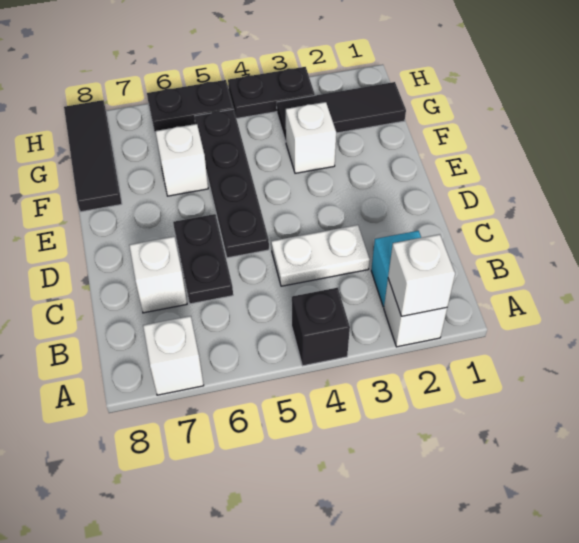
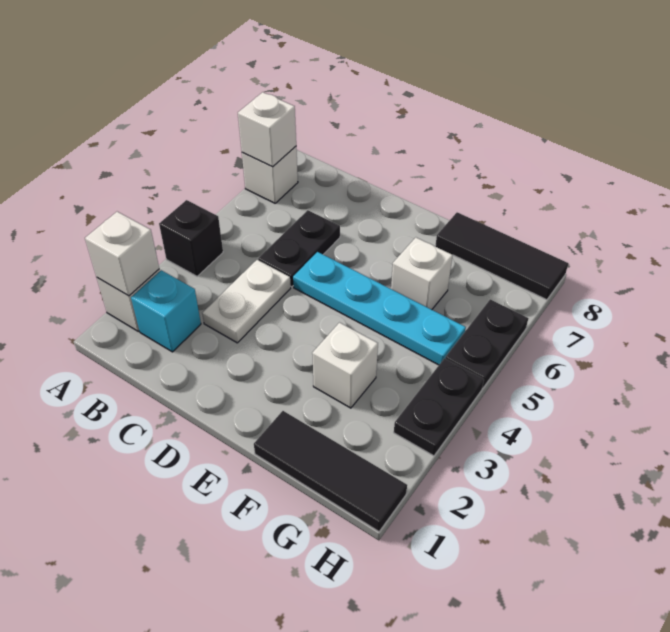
black plate C6:D6 level 1 -> black plate C5:C6 level 1
white brick C7 level 1 -> white brick A7 level 2
black plate D5:G5 level 1 -> cyan plate D5:G5 level 1
black tile G1:G3 level 1 -> black tile F1:H1 level 1

